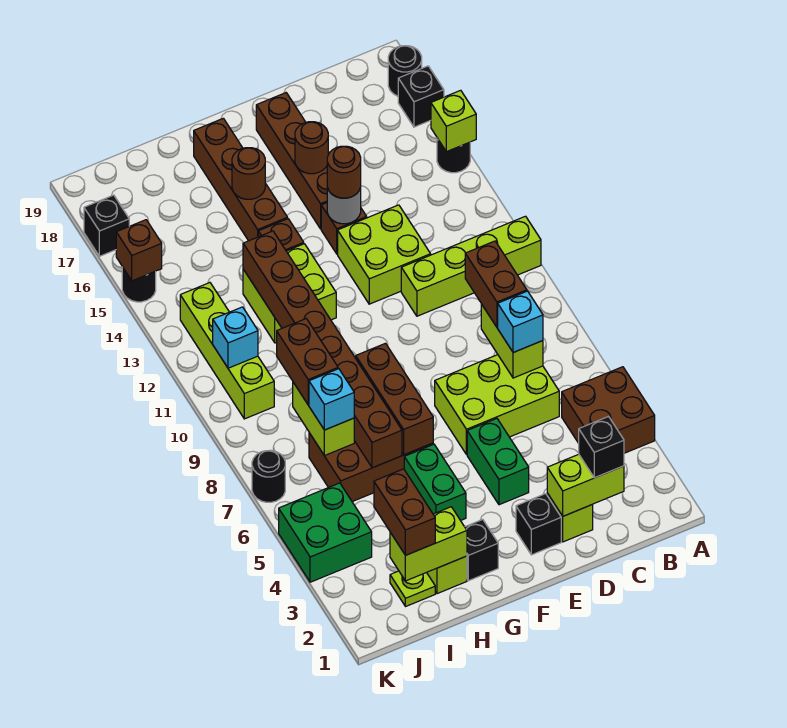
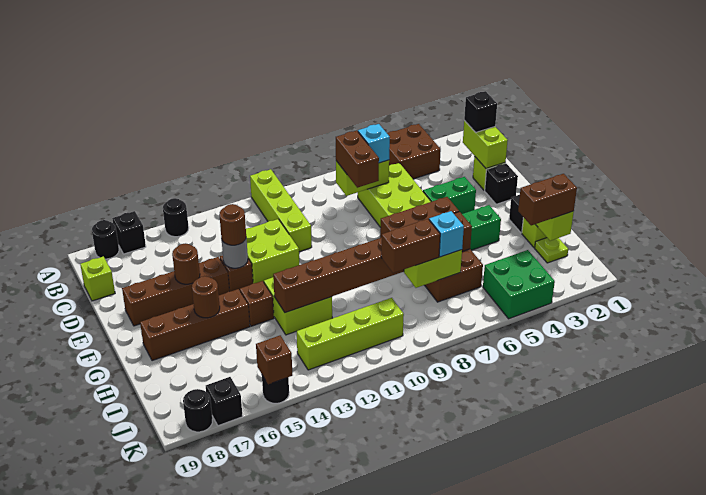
lime brick A15 level 2 -> lime brick C19 level 1
brown brick C8:C9 level 3 -> brown brick C8:D8 level 3
cyan brick J11 level 2 -> none
black round brick K7 level 1 -> black round brick K18 level 1

